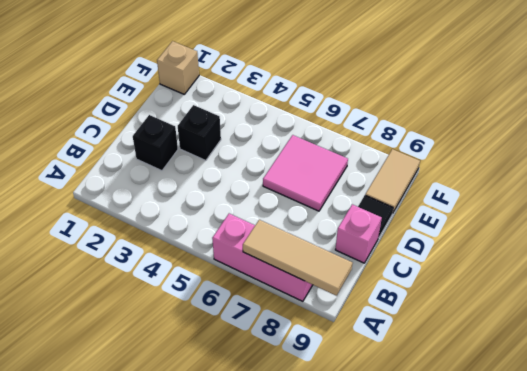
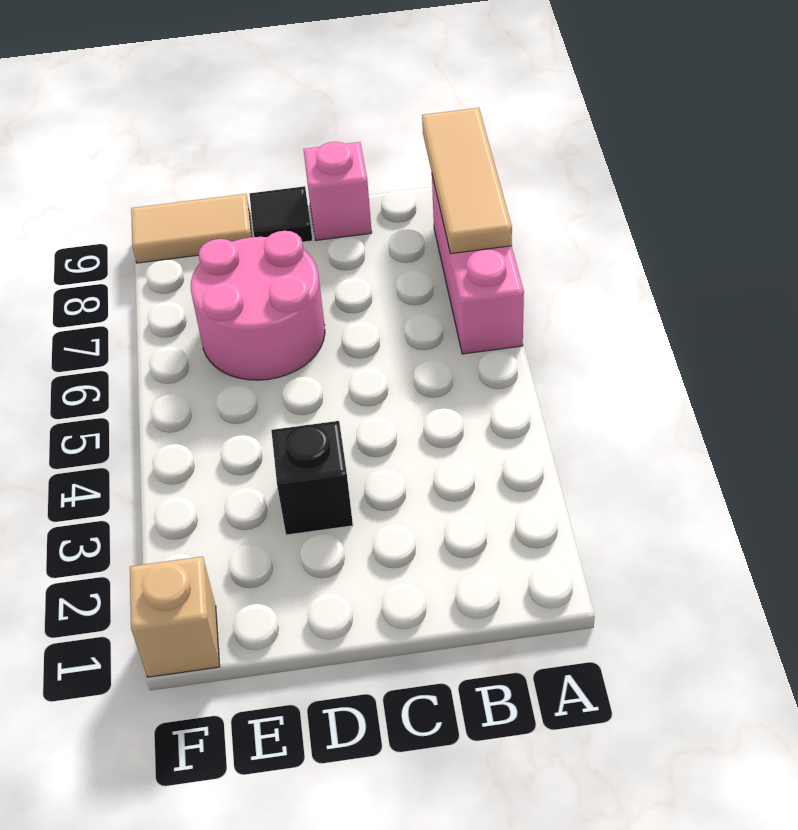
black brick C2 level 1 -> none
pink tile D6:E7 level 1 -> pink round brick D6:E7 level 1

